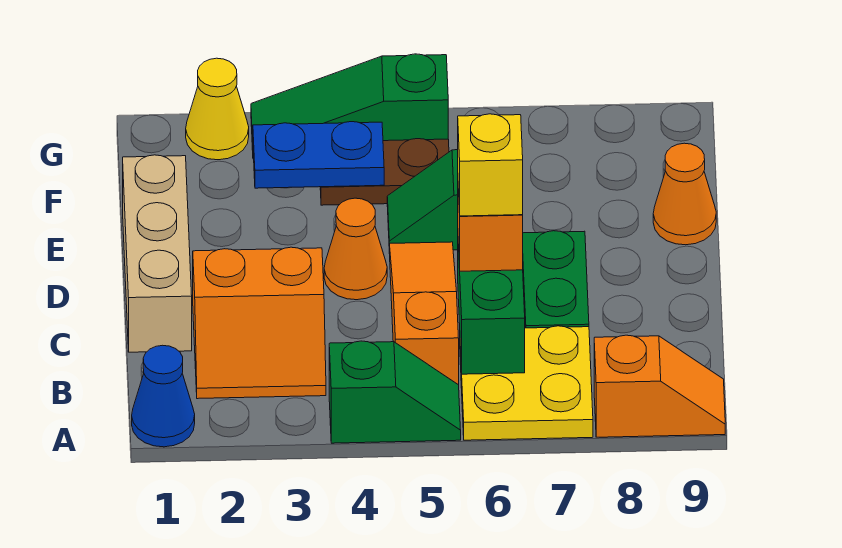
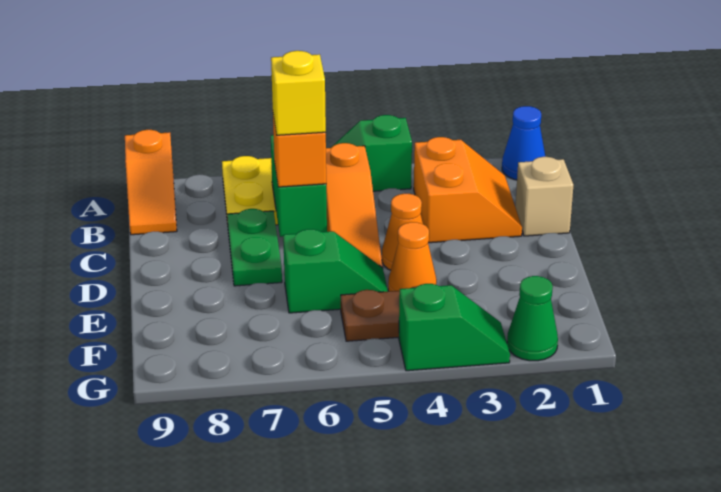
orange slope A8:A9 level 1 top 8 -> orange slope A9:B9 level 1 top A
orange slope B2:C3 level 1 top C -> orange slope B2:C3 level 1 top 3
tan brick C1:E1 level 1 -> tan brick C1 level 1
orange cone E9 level 1 -> orange cone E4 level 1
blue plate F3:F4 level 2 -> none
yellow cone G2 level 1 -> green cone G2 level 1
green slope G3:G5 level 1 top 5 -> green slope G3:G4 level 1 top 4

